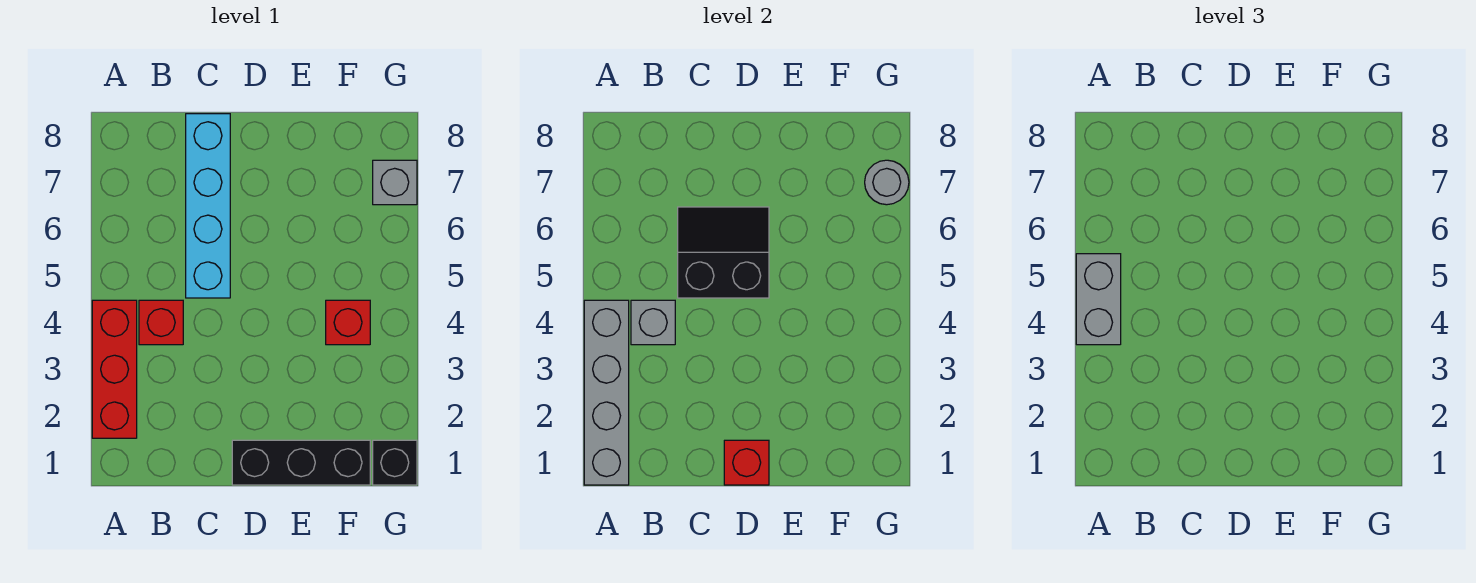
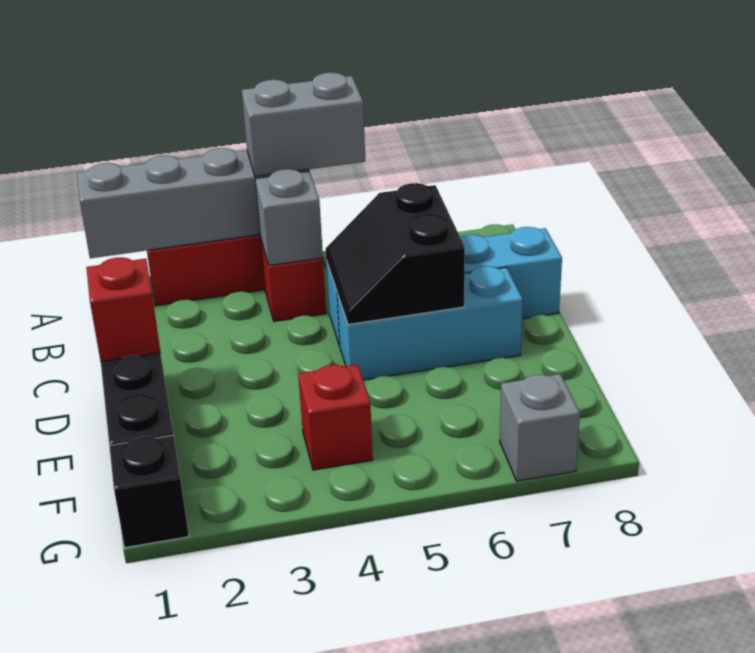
black slope C5:D6 level 2 top 5 -> black slope C5:D6 level 2 top 6
none -> cyan brick D5:D7 level 1
grey round brick G7 level 2 -> none

